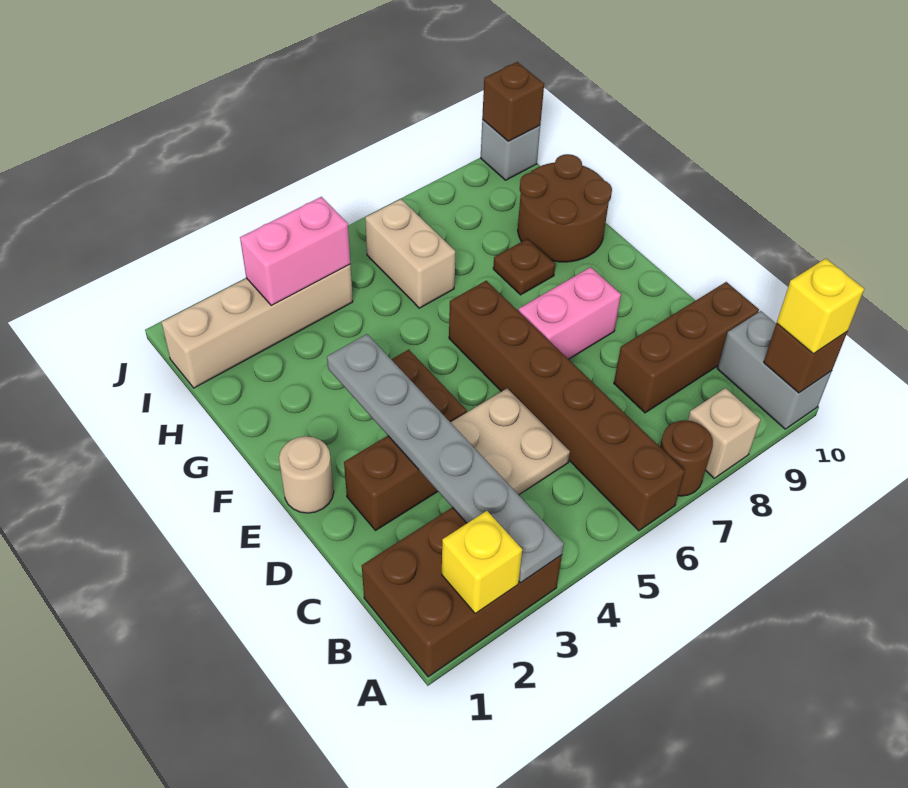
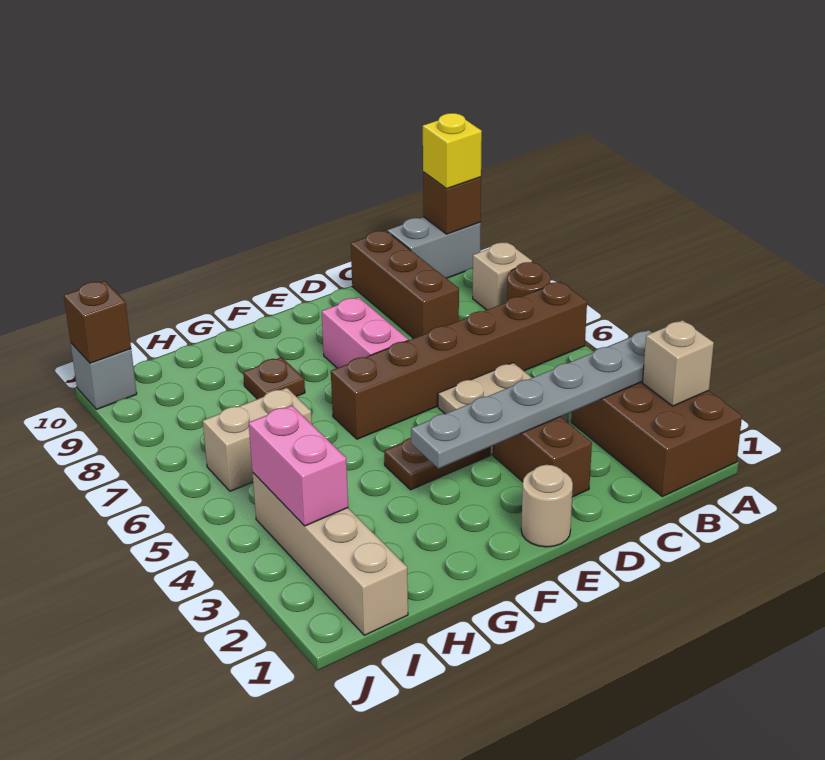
yellow brick A2 level 2 -> tan brick A2 level 2
brown round brick G9:H10 level 1 -> none

